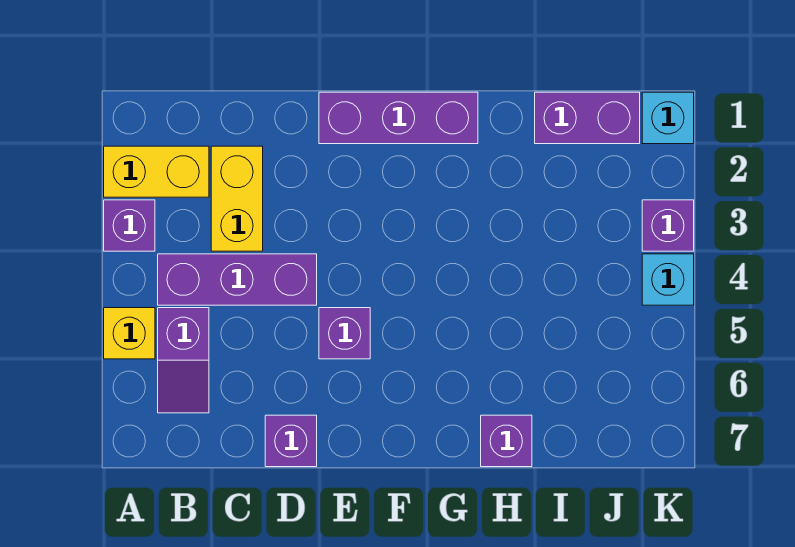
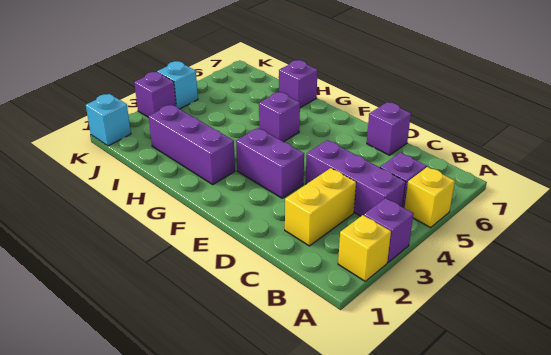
yellow brick A2:B2 level 1 -> yellow brick A2 level 1
purple brick E1:G1 level 1 -> purple brick G2:I2 level 1
purple brick E5 level 1 -> purple brick G5 level 1
purple brick I1:J1 level 1 -> purple brick E3:F3 level 1

